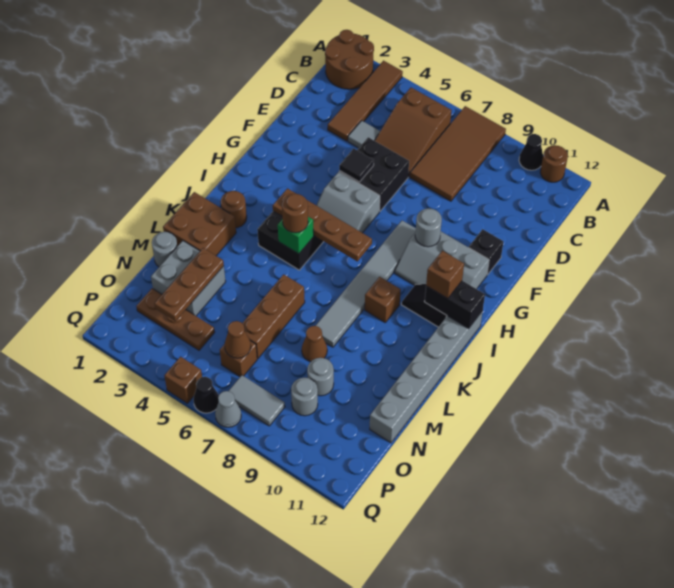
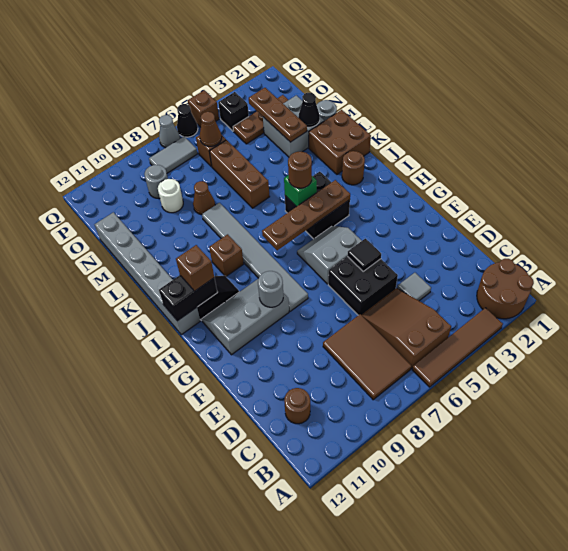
brown tile A3:D3 level 1 -> brown tile A3:A6 level 1
brown tile A7:D8 level 1 -> brown tile B7:D8 level 1
black cone A10 level 1 -> black cone M2 level 2
brown round brick A11 level 1 -> brown round brick C11 level 1
black brick F11 level 1 -> black brick P4 level 1
grey round brick N9 level 1 -> white round brick N9 level 1

